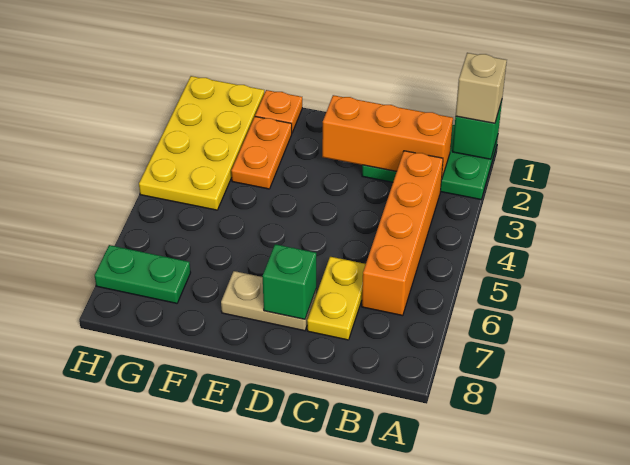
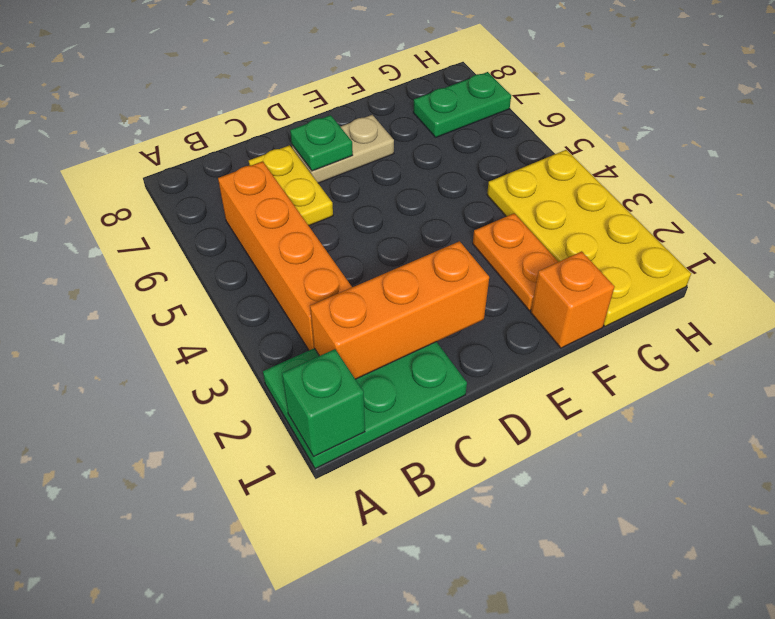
tan brick A1 level 3 -> none
green brick D7 level 2 -> green plate D7 level 2
orange plate F1 level 1 -> orange brick F1 level 1

